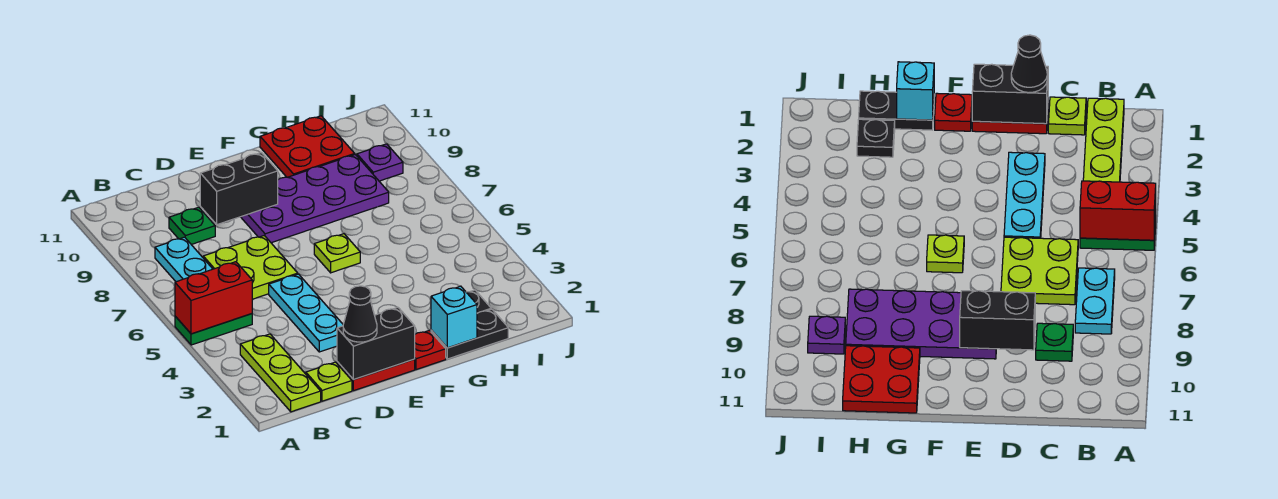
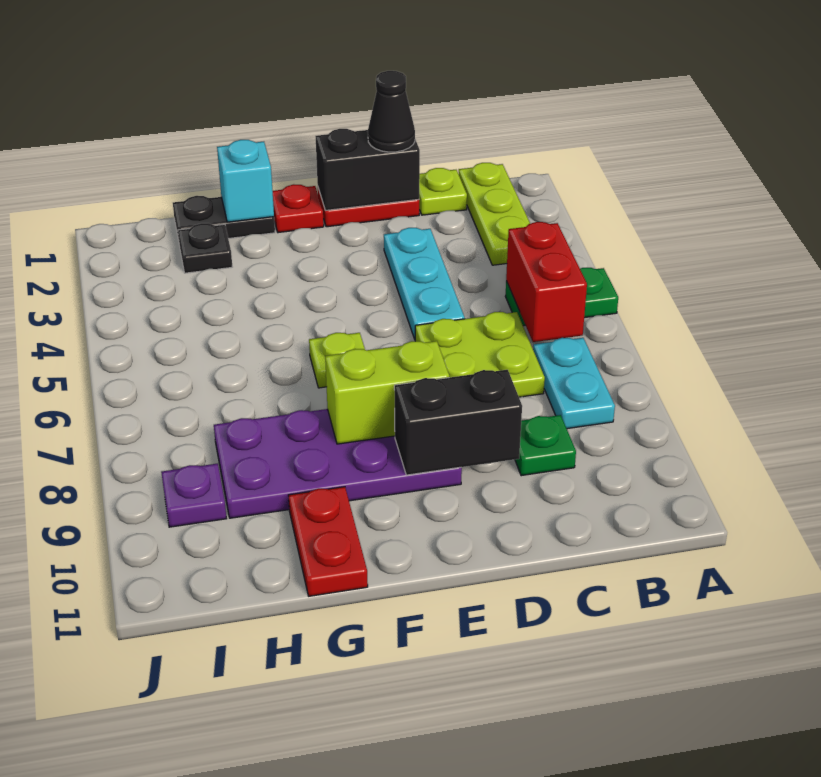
red brick A5:B5 level 2 -> red brick B5:B6 level 2
none -> lime brick E8:F8 level 2
red plate G10:H11 level 1 -> red plate G10:G11 level 1

